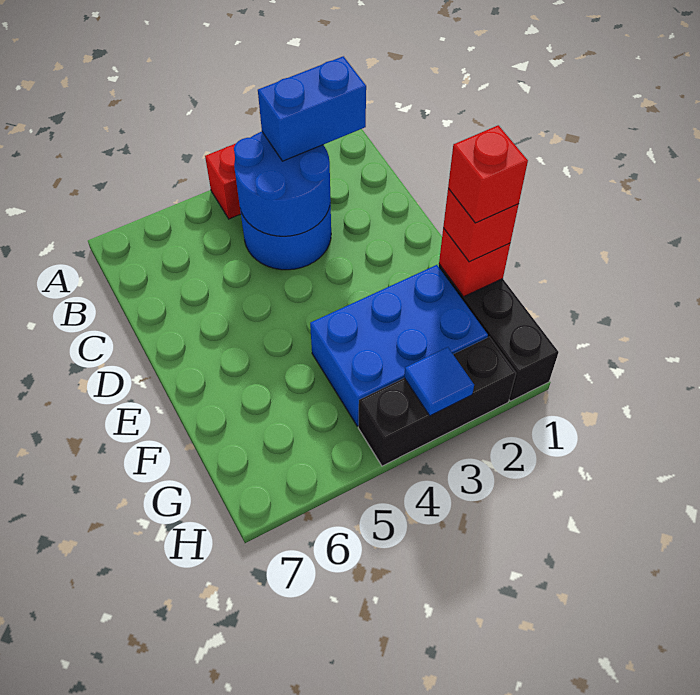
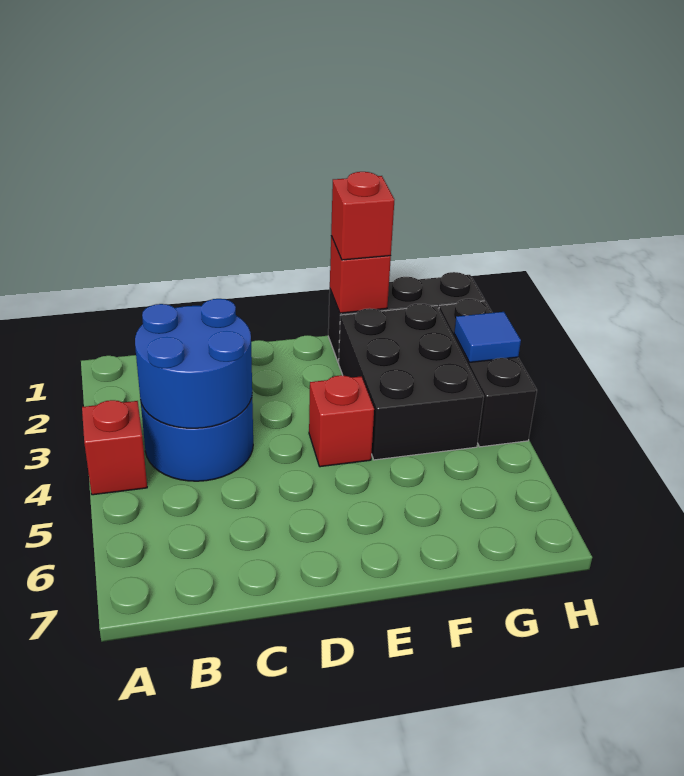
blue brick B2:B3 level 3 -> none
red brick F1 level 4 -> red brick E4 level 1
blue brick F2:G4 level 1 -> black brick F2:G4 level 1

